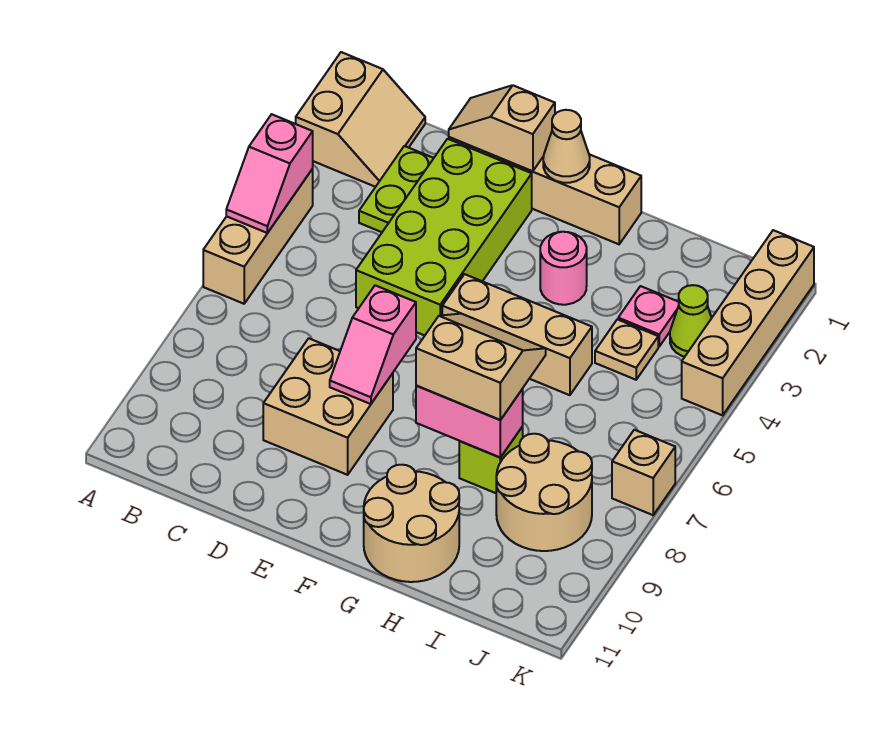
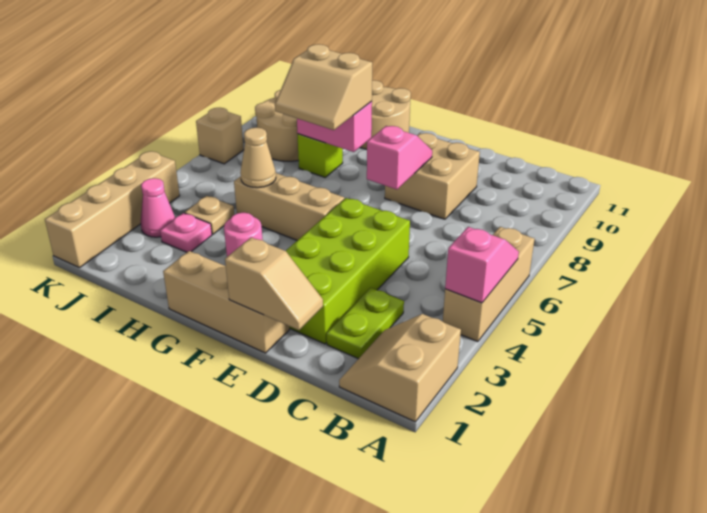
tan cone F1 level 2 -> tan cone H5 level 2
lime cone J3 level 1 -> pink cone J3 level 1

